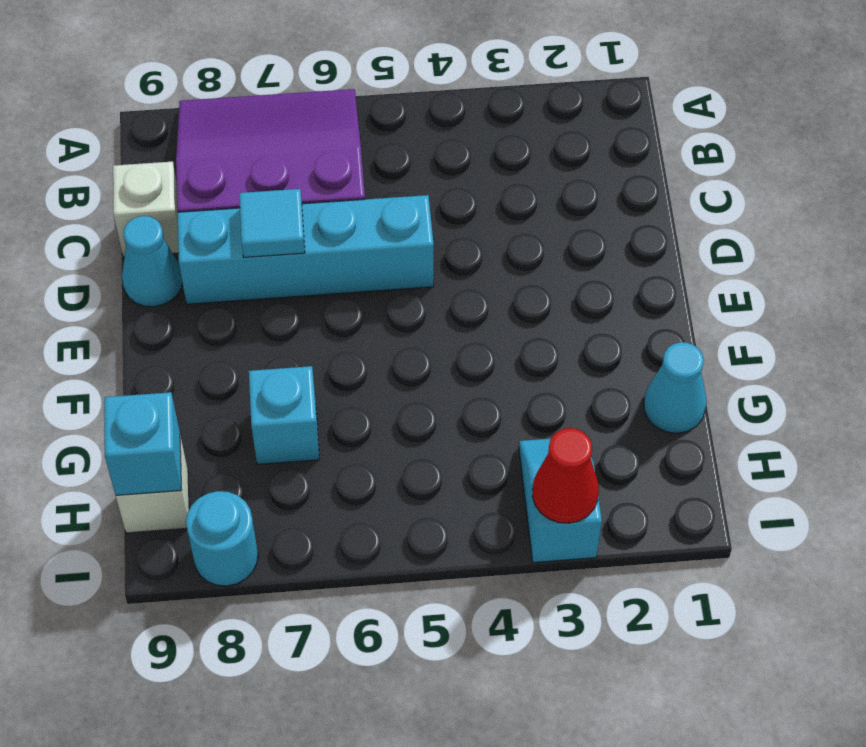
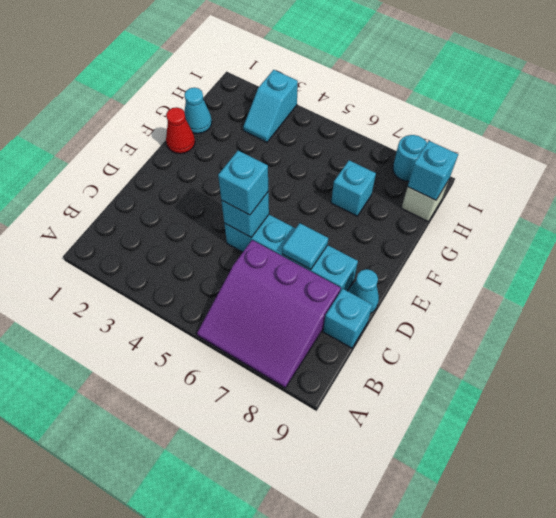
white brick C9 level 1 -> cyan brick C9 level 1
none -> cyan brick D5 level 2
none -> cyan brick D5 level 3
red cone I3 level 2 -> red cone F1 level 1

